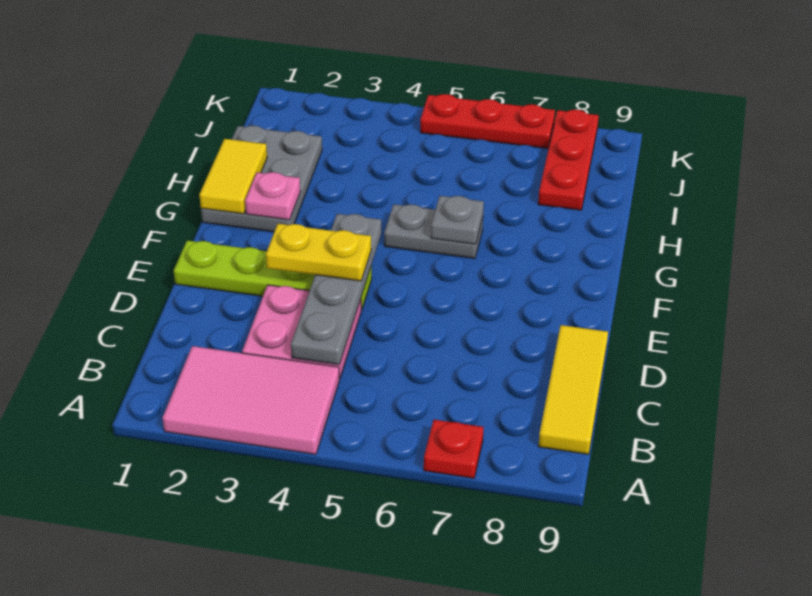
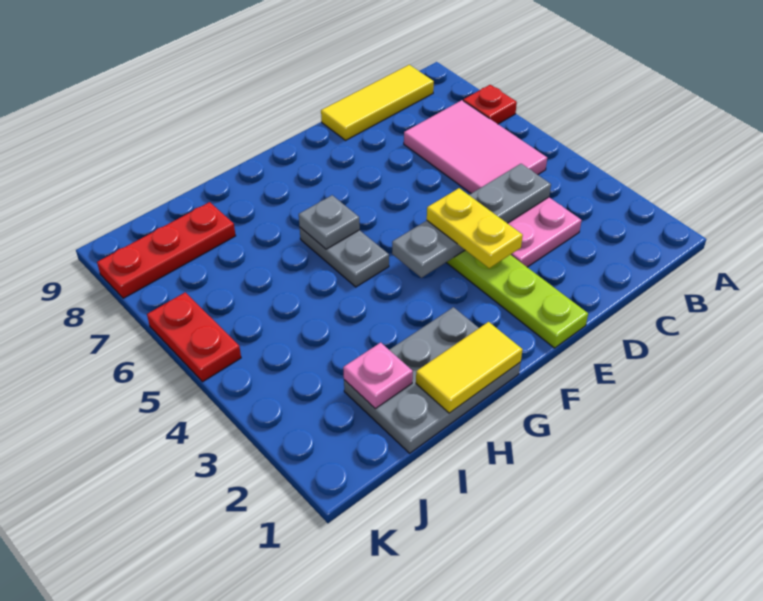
pink tile A2:B4 level 1 -> pink tile B5:C7 level 1
pink plate G2 level 2 -> pink plate I2 level 2
red plate K5:K7 level 1 -> red plate K5:K6 level 1

